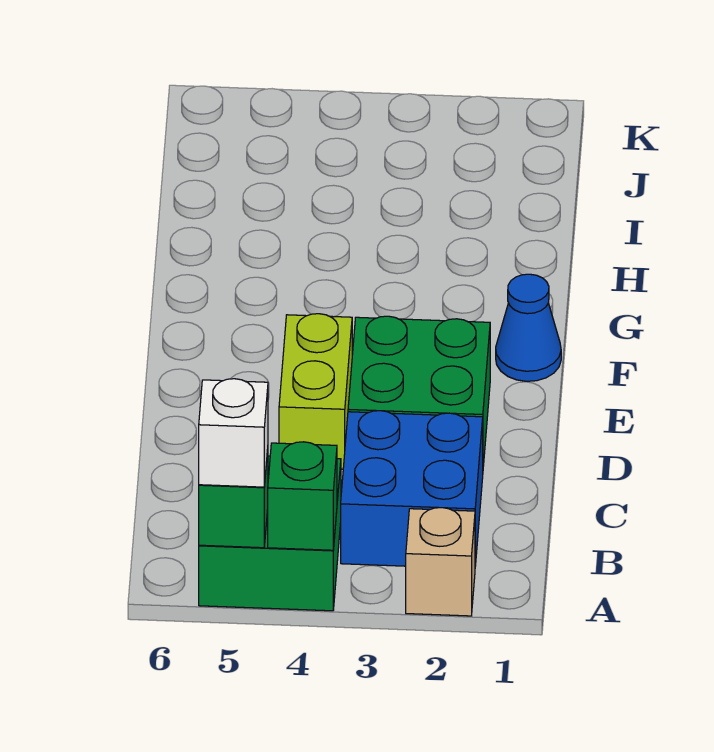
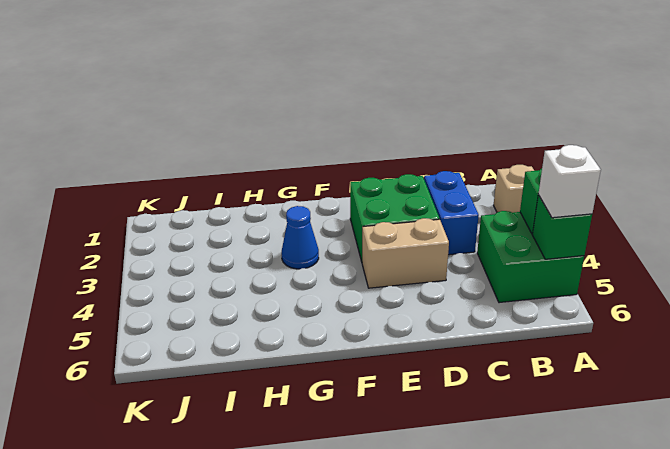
blue brick B2:C3 level 1 -> blue brick C2:C3 level 1
lime brick D4:E4 level 1 -> tan brick D4:E4 level 1
blue cone F1 level 1 -> blue cone G3 level 1

